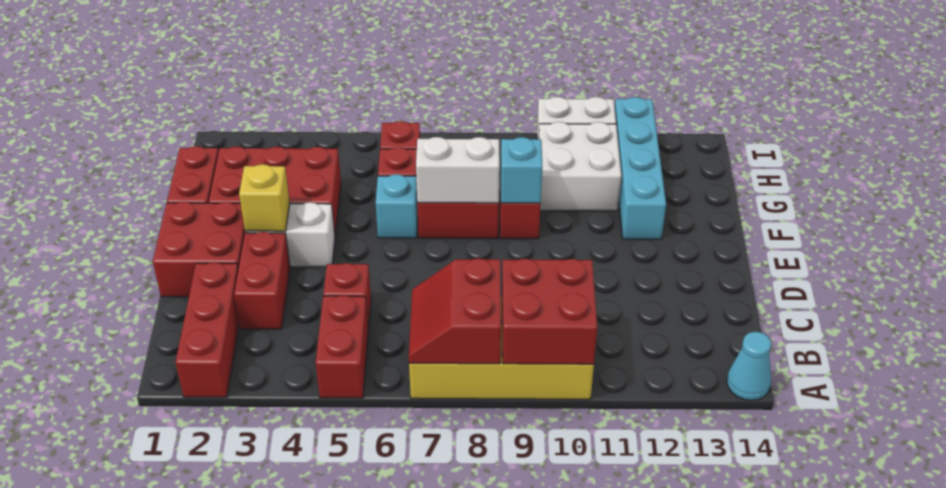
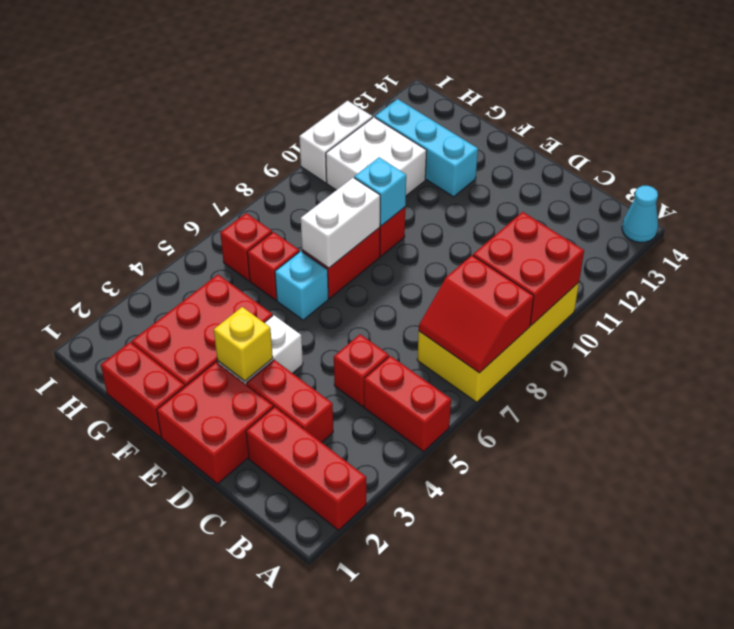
cyan brick F12:I12 level 1 -> cyan brick F12:H12 level 1

